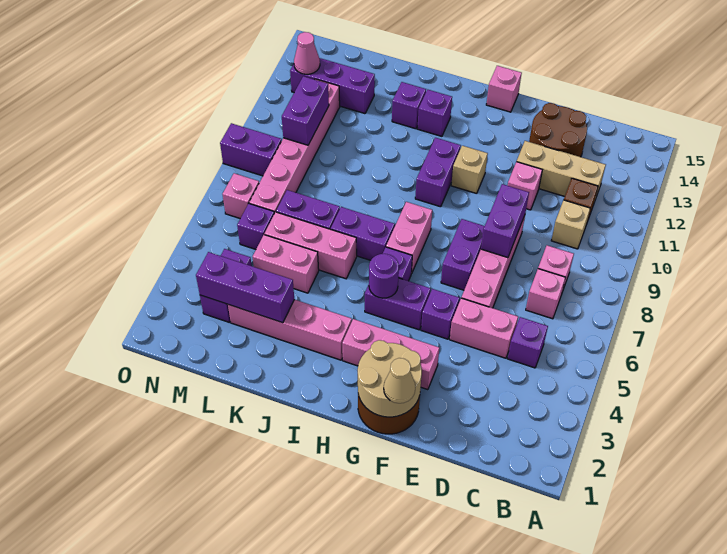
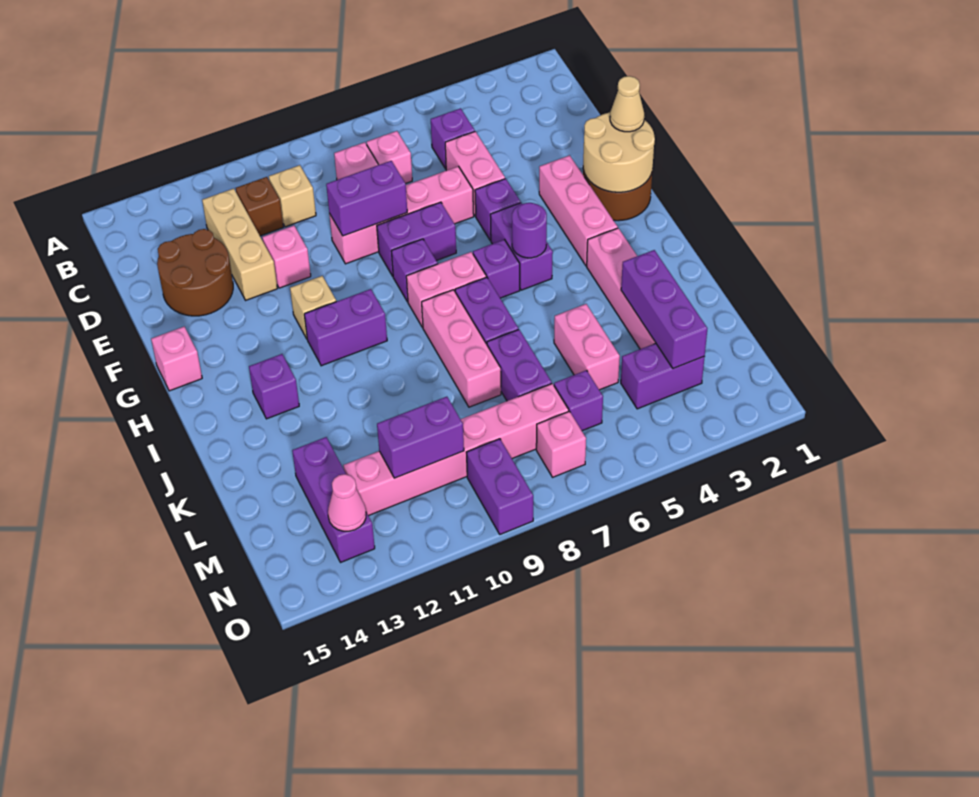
pink brick J6:L6 level 1 -> pink brick I8:K8 level 1
purple brick J13 level 1 -> purple brick G8 level 1

